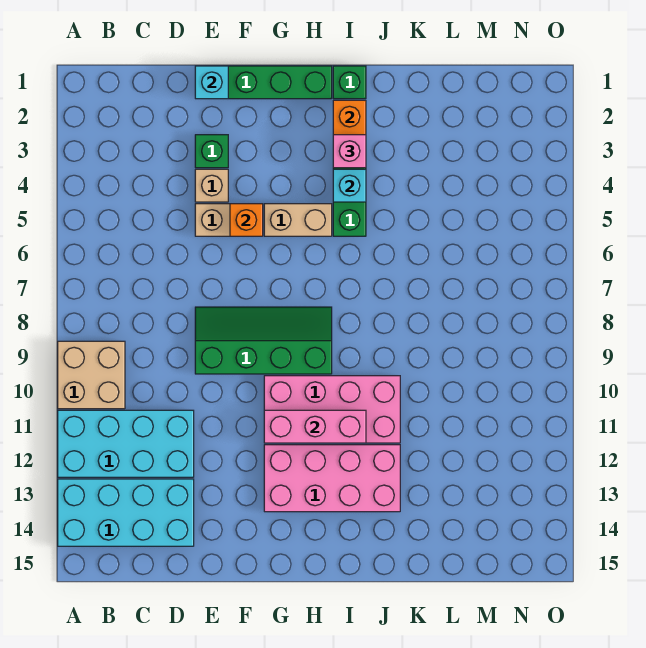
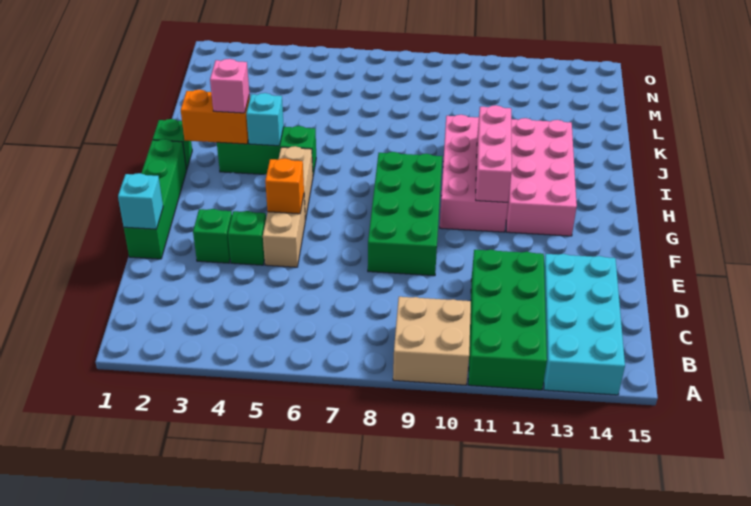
cyan brick A11:D12 level 1 -> green brick A11:D12 level 1
tan brick E4 level 1 -> green brick E4 level 1
green slope E8:H9 level 1 top 9 -> green brick E8:H9 level 1

